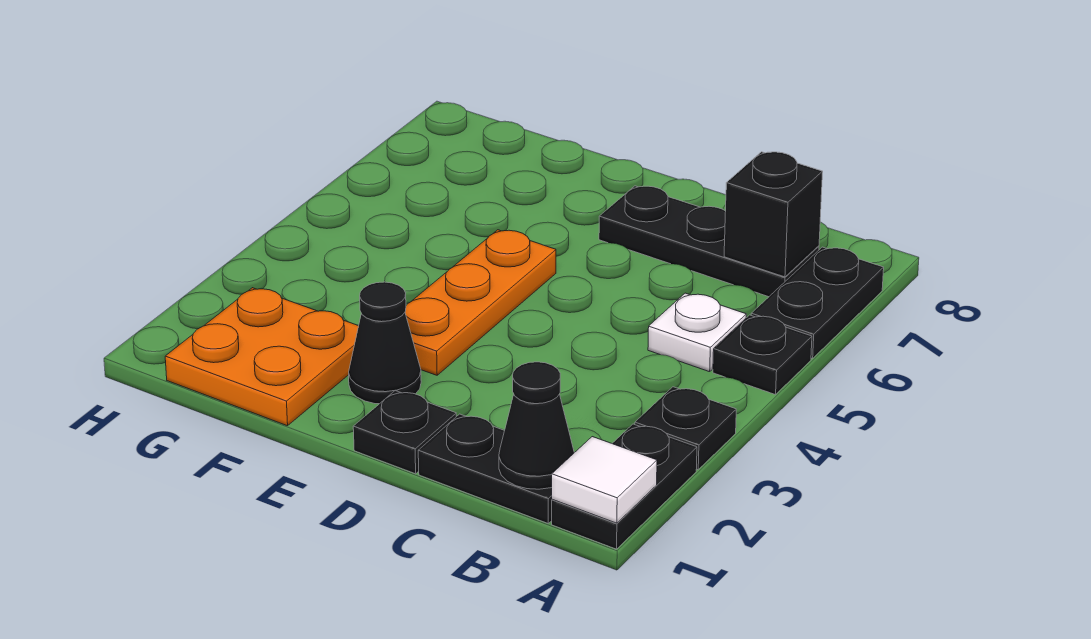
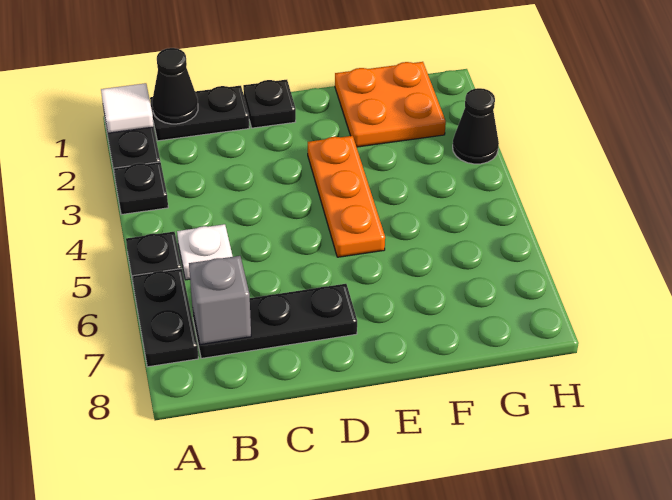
black brick B7 level 2 -> grey brick B7 level 2
black cone E2 level 1 -> black cone H3 level 1

